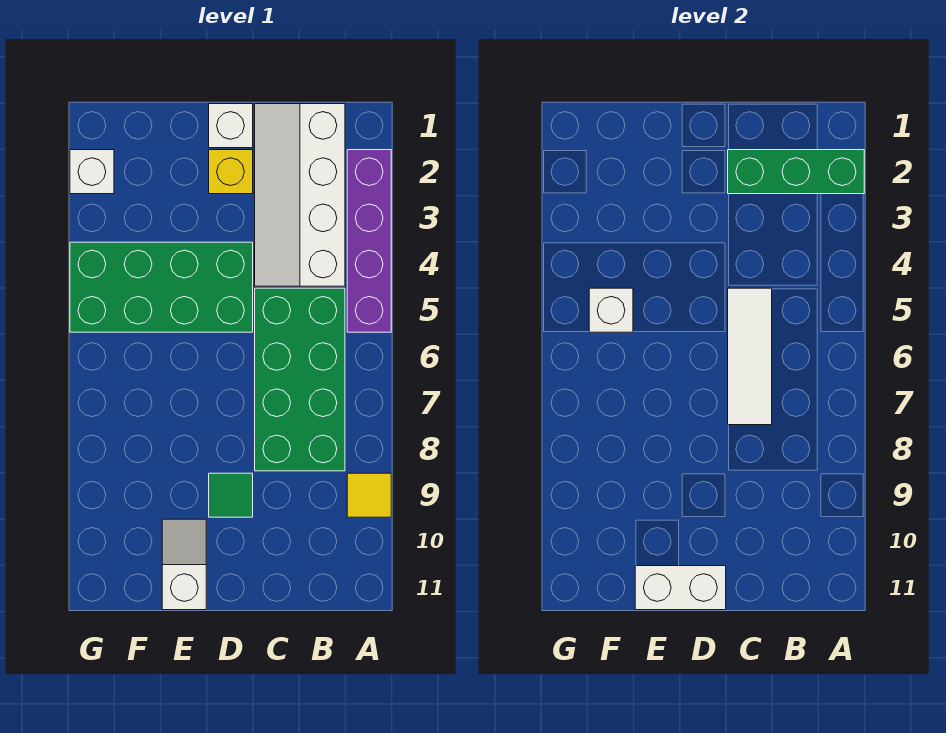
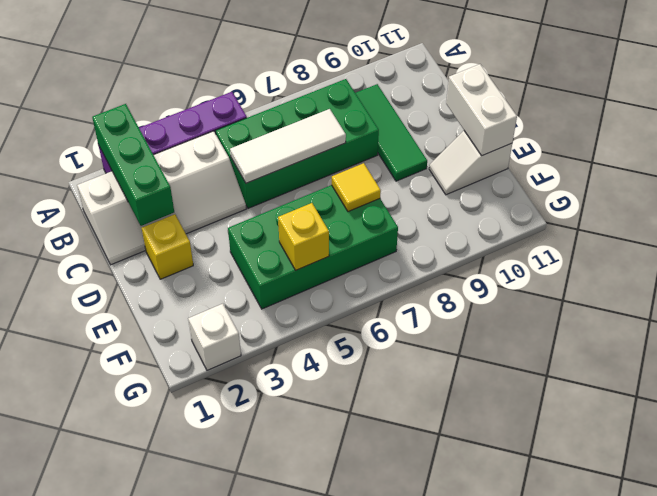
yellow tile A9 level 1 -> yellow tile E7 level 2
white brick D1 level 1 -> none
green brick D4:G5 level 1 -> green brick E4:F7 level 1
green tile D9 level 1 -> green tile B9:D9 level 1
white brick F5 level 2 -> yellow brick F5 level 2

